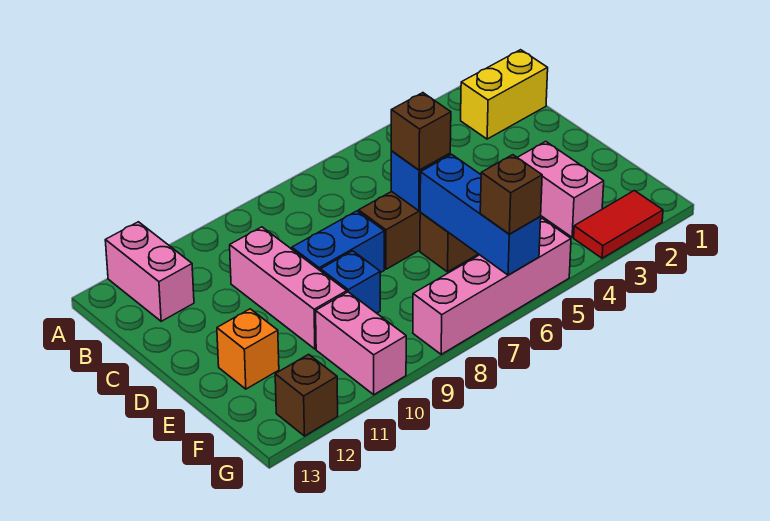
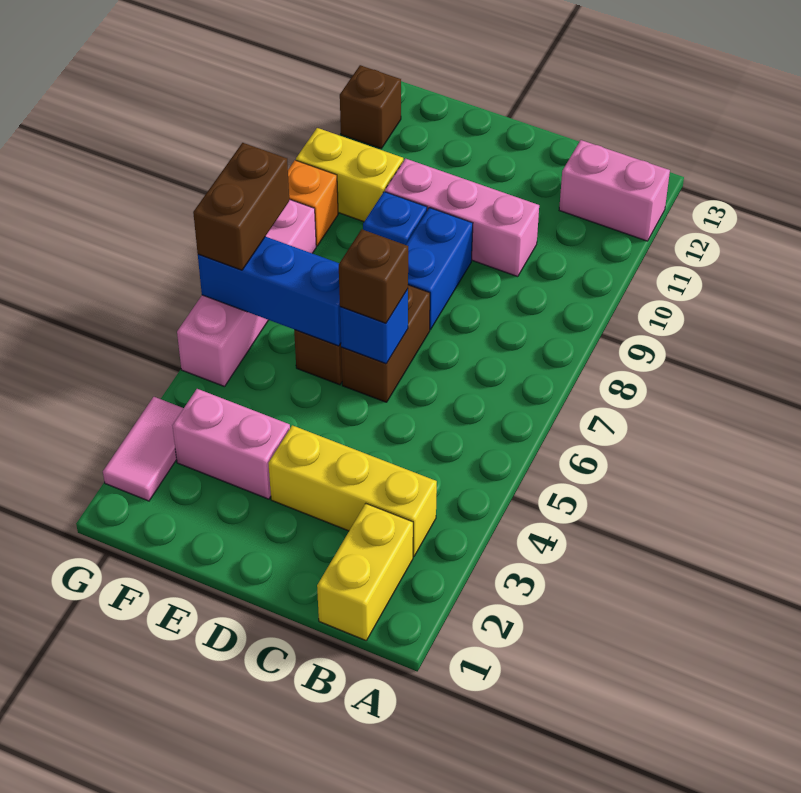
none -> yellow brick B3:D3 level 1
orange brick E12 level 1 -> orange brick G9 level 1
pink brick F10:G10 level 1 -> yellow brick F10:G10 level 1
red tile G2:G3 level 1 -> pink tile G2:G3 level 1
brown brick G6 level 3 -> brown brick G6:G7 level 3

